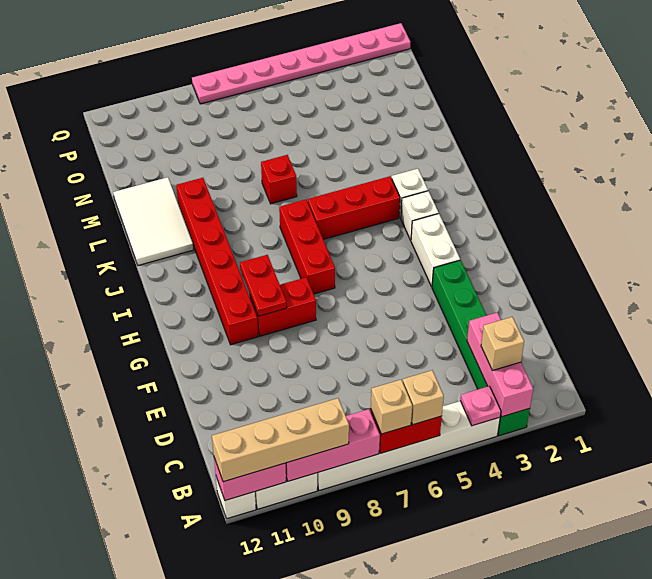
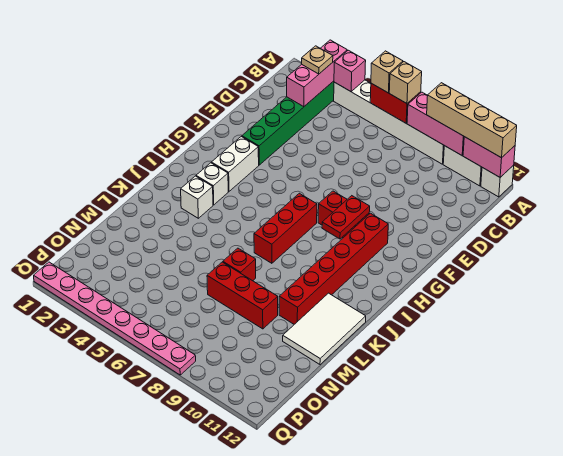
pink plate A4 level 2 -> pink brick A4 level 2
tan brick B3 level 3 -> tan plate B3 level 3
red brick J4:J6 level 1 -> red brick M7:M9 level 1

